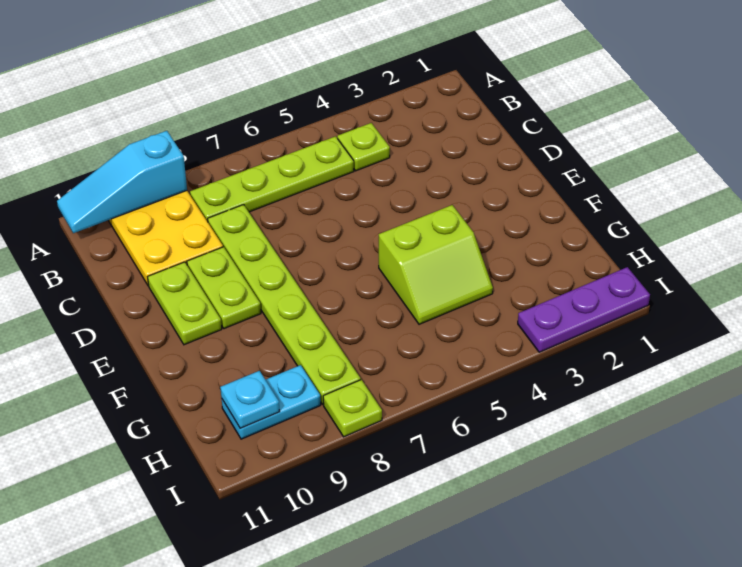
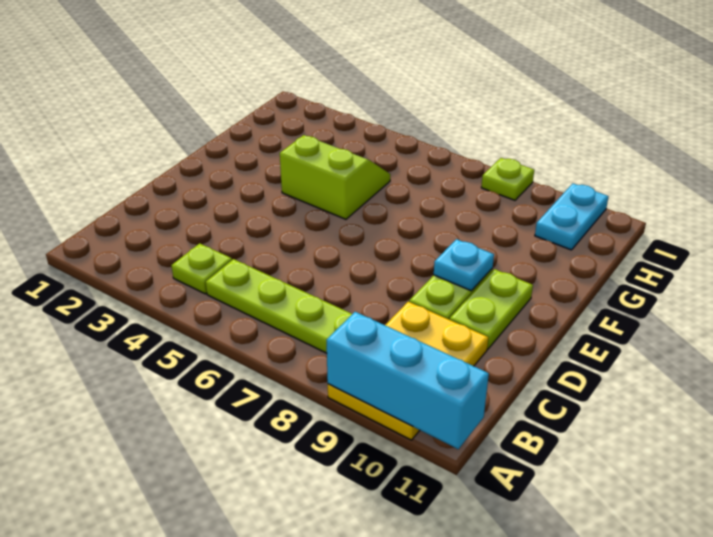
cyan slope A9:A11 level 2 top 9 -> cyan brick A9:A11 level 2
lime plate C8:H8 level 1 -> none
cyan plate H9:H10 level 1 -> cyan plate H10:I10 level 1
cyan plate H10 level 2 -> cyan plate E9 level 2
purple plate I1:I3 level 1 -> none

